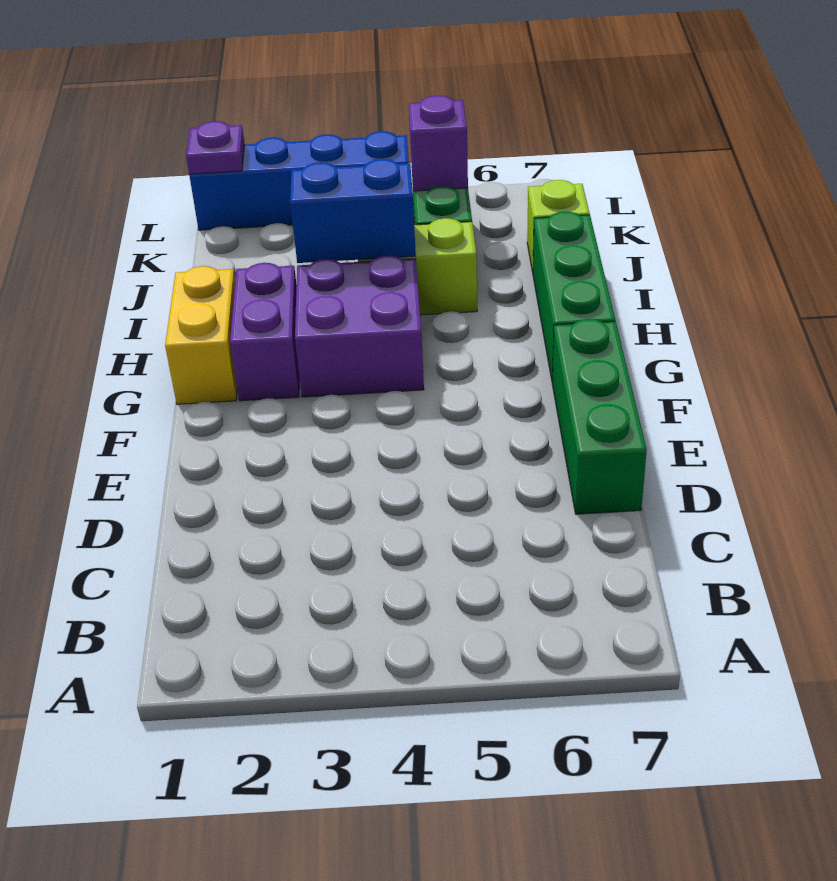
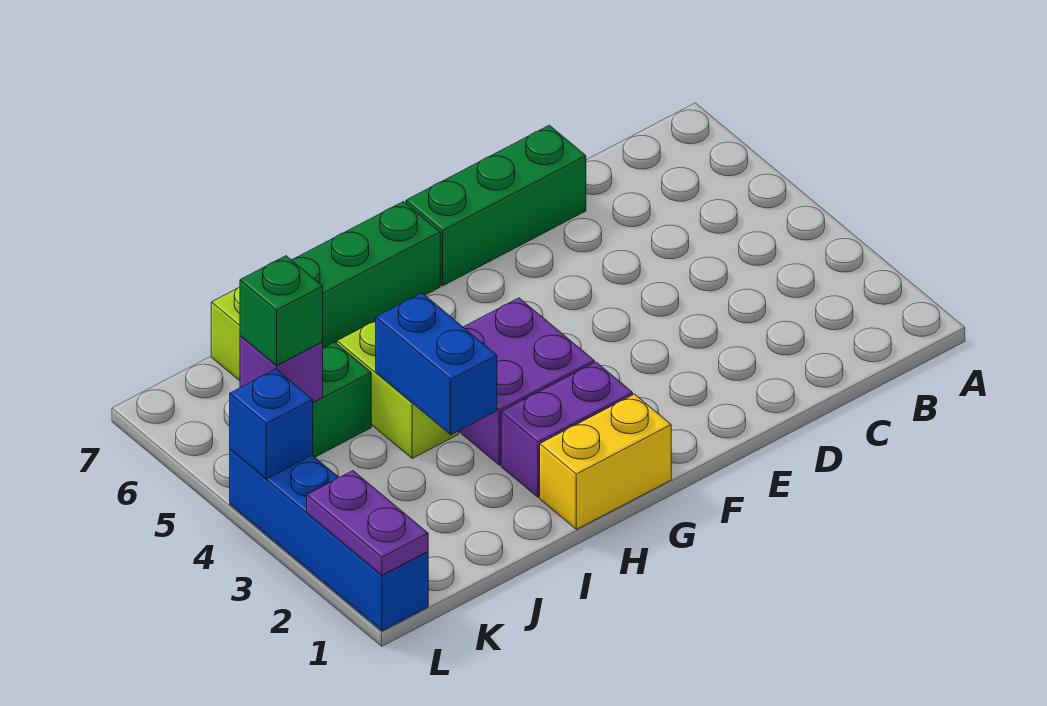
none -> green brick K5 level 3
purple plate L1 level 2 -> purple plate L1:L2 level 2
none -> blue brick L4 level 2

